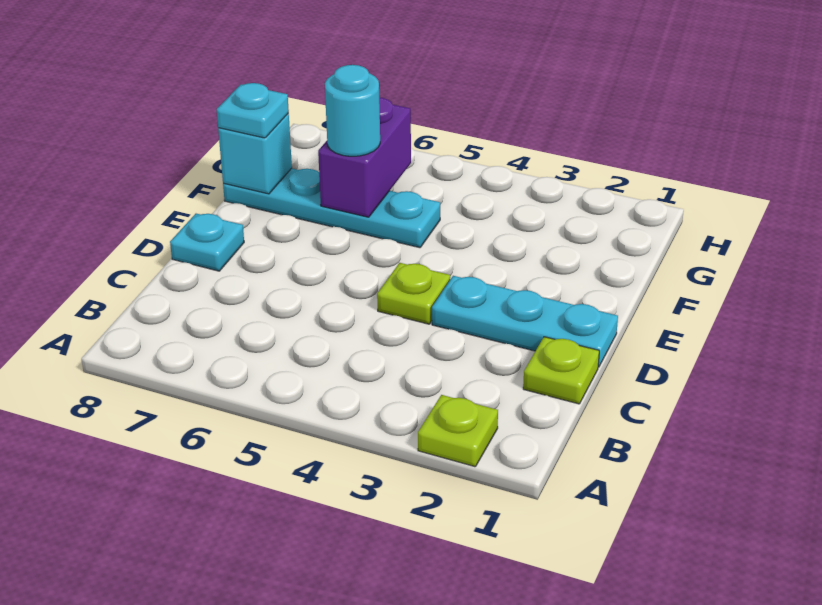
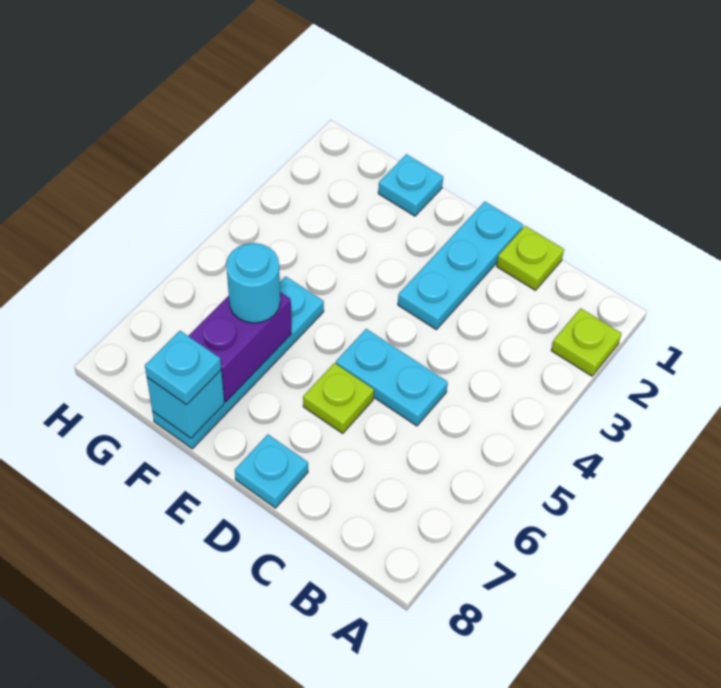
none -> cyan plate C5:D5 level 1
lime plate D4 level 1 -> lime plate D6 level 1
none -> cyan plate F1 level 1
purple brick F6:G6 level 2 -> purple brick F6:F7 level 2

